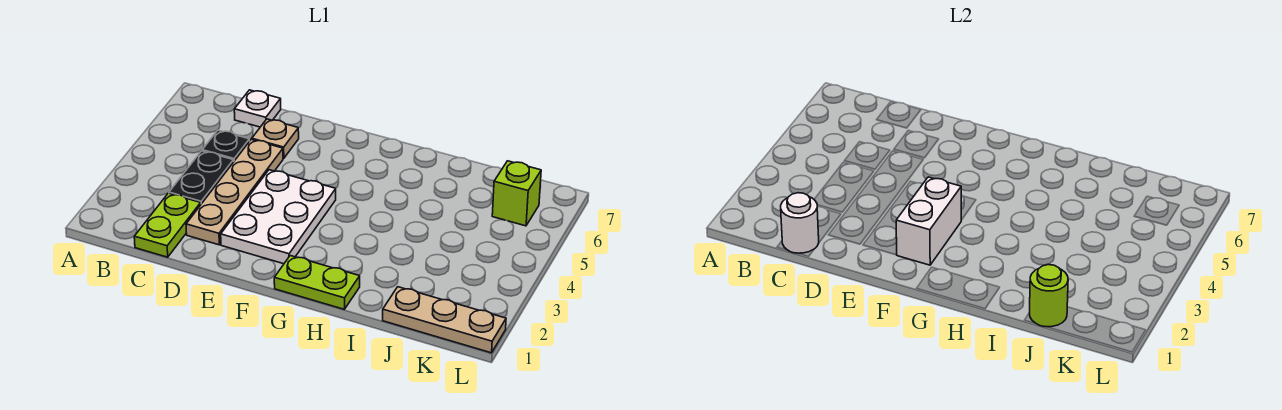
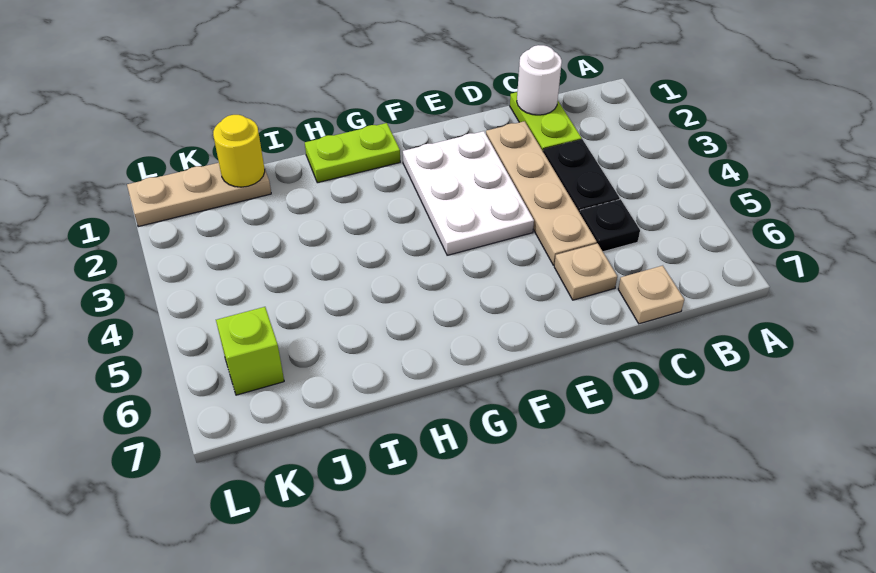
white plate C7 level 1 -> tan plate C7 level 1
white brick F2:F3 level 2 -> none
lime round brick J1 level 2 -> yellow round brick J1 level 2

